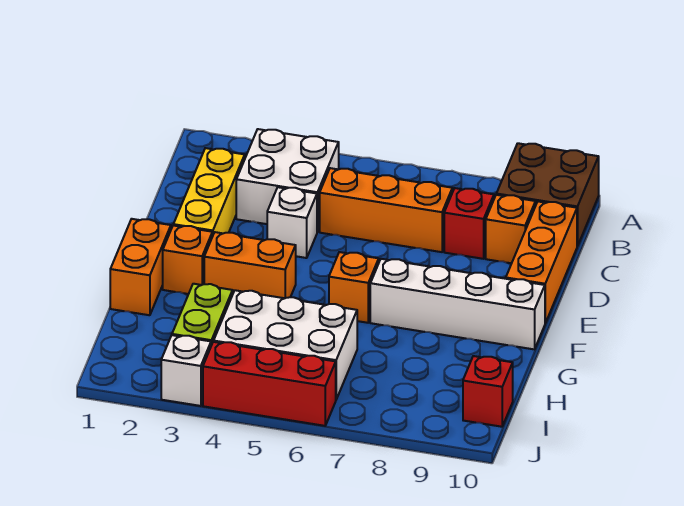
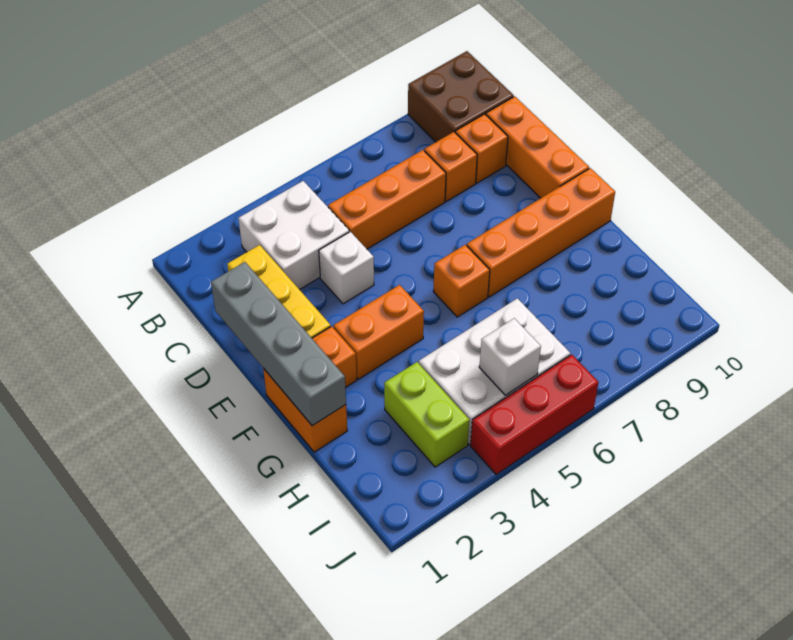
red brick C8 level 1 -> orange brick C8 level 1
none -> grey brick D1:G1 level 2
white brick F7:F10 level 1 -> orange brick F7:F10 level 1
red brick I10 level 1 -> none
white brick J3 level 1 -> white brick I5 level 2

